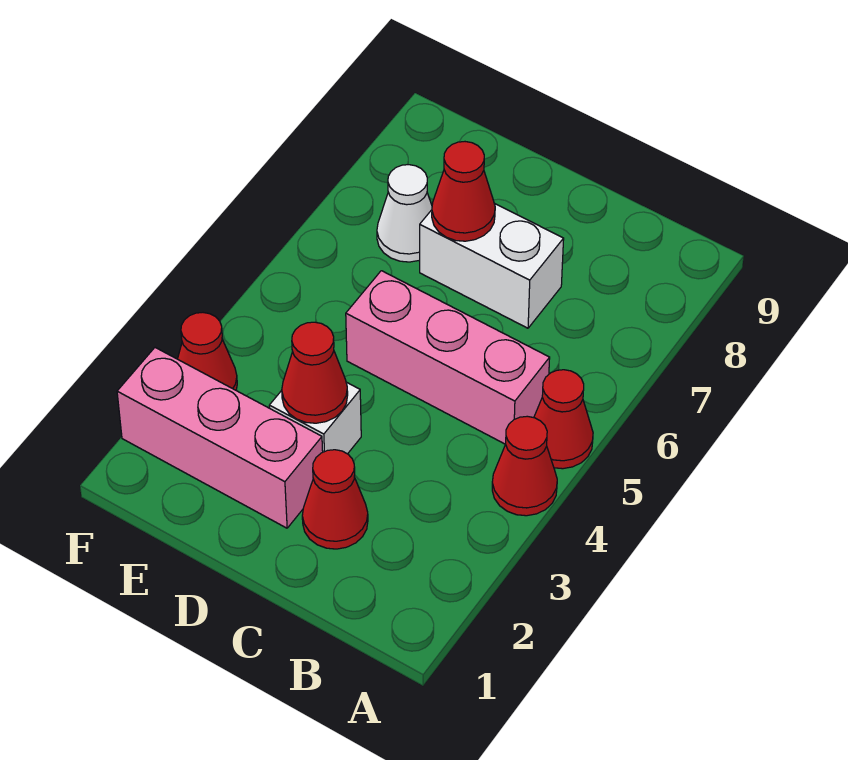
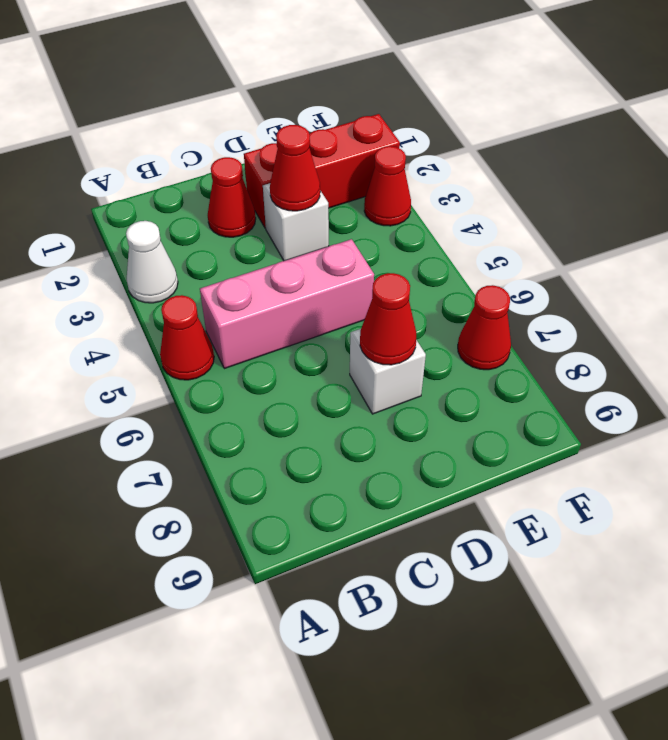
red cone A4 level 1 -> red cone F7 level 1
white brick C7:D7 level 1 -> white brick D7 level 1
pink brick D2:F2 level 1 -> red brick D2:F2 level 1
white cone E7 level 1 -> white cone A3 level 1

